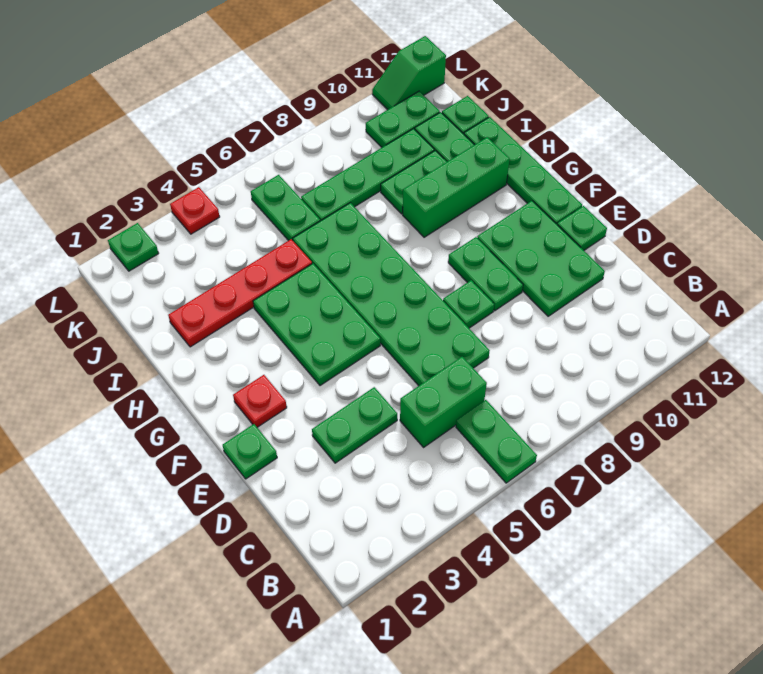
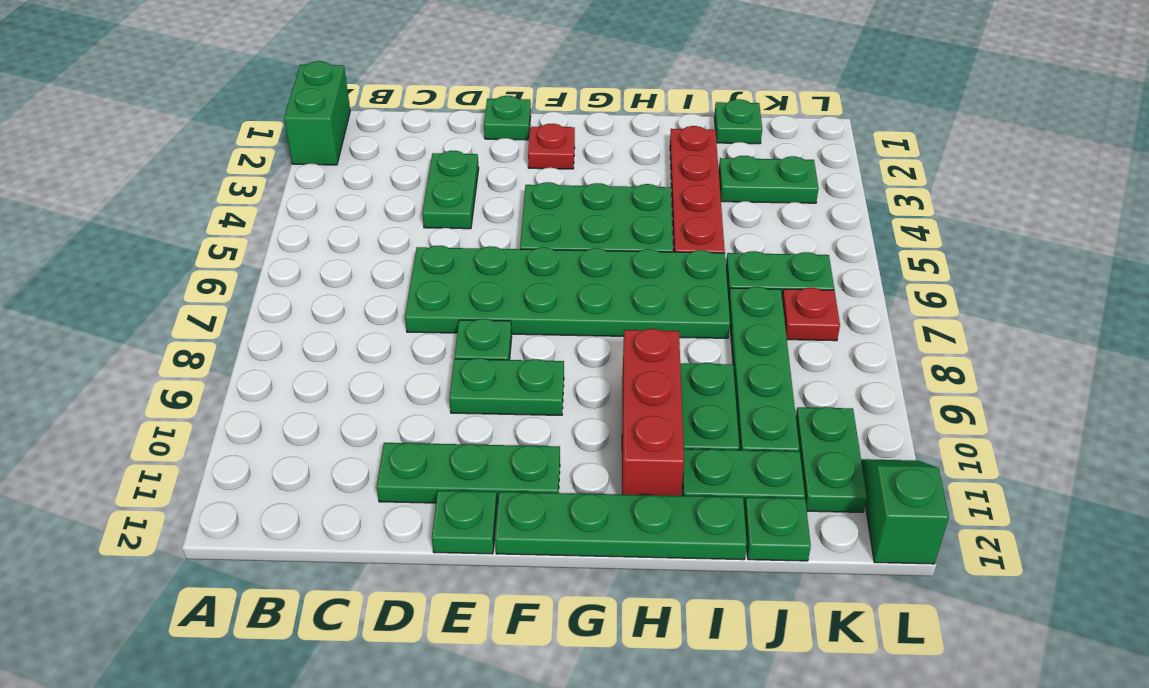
green plate A6:B6 level 1 -> green plate J3:K3 level 1
green brick C5:C6 level 1 -> green brick A1:A2 level 1
green plate D10:F11 level 1 -> green plate D11:F11 level 1
green brick H9:H11 level 1 -> red brick H9:H11 level 1
green plate L2 level 1 -> green plate J1 level 1
red plate L4 level 1 -> red plate K7 level 1

